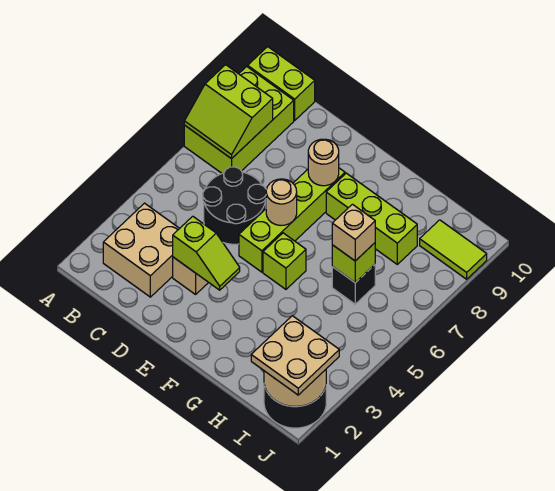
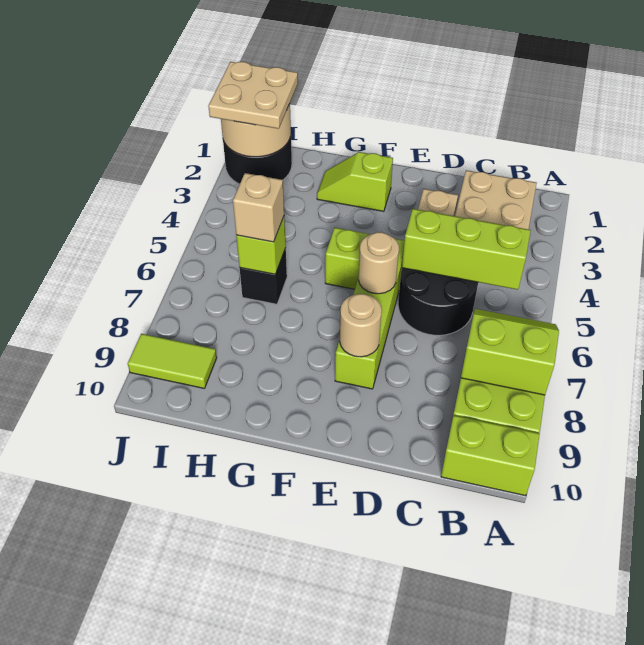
lime slope D3:E3 level 2 top D -> lime slope F2:G2 level 1 top F
lime brick F8:H8 level 1 -> lime brick B5:D5 level 2

